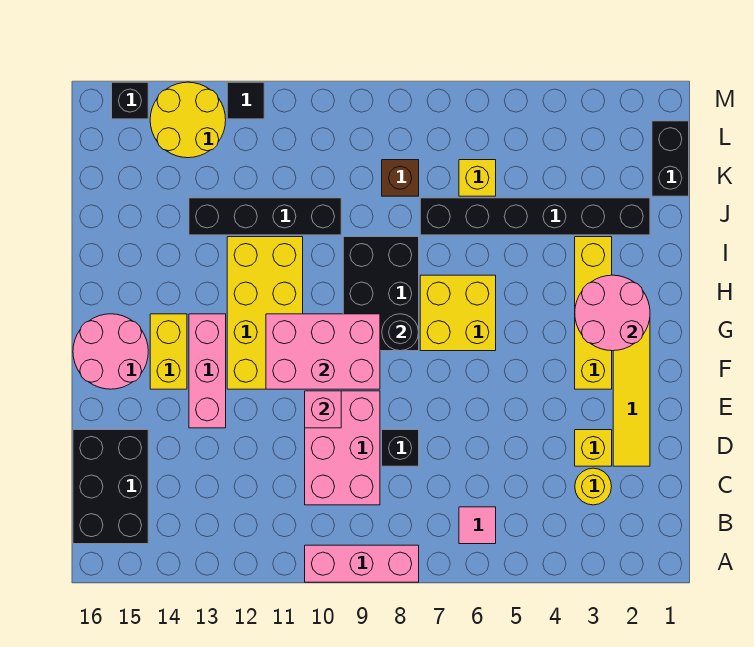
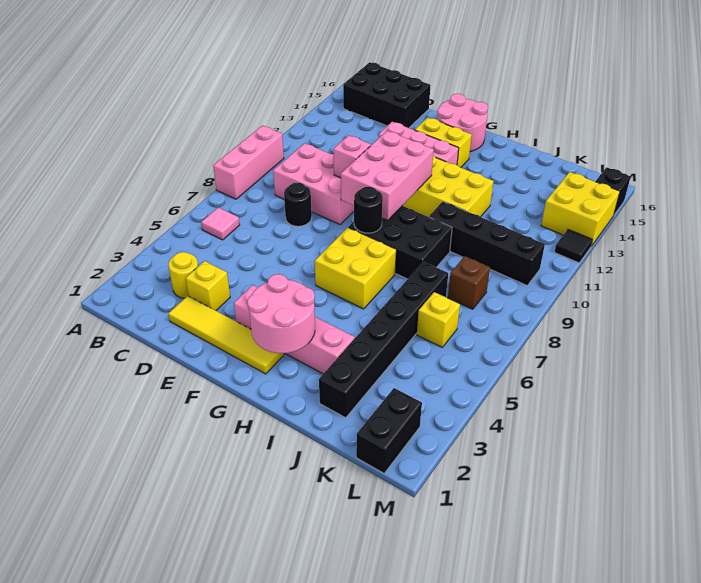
black brick D8 level 1 -> black round brick D8 level 1
yellow brick F3:I3 level 1 -> pink brick F3:I3 level 1
black brick J10:J13 level 1 -> black brick I10:L10 level 1
black brick K1:L1 level 1 -> black brick L1:L2 level 1
yellow round brick L13:M14 level 1 -> yellow brick L13:M14 level 1

